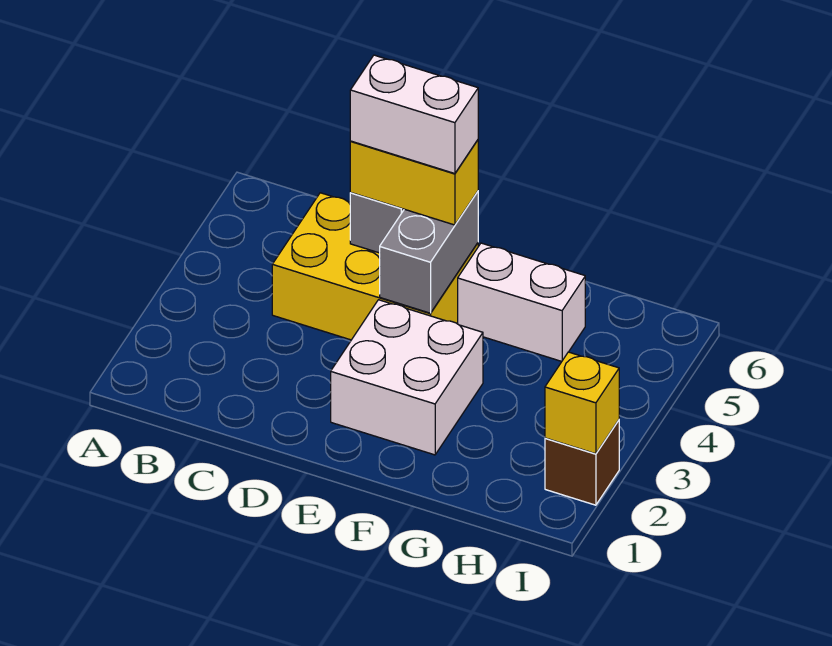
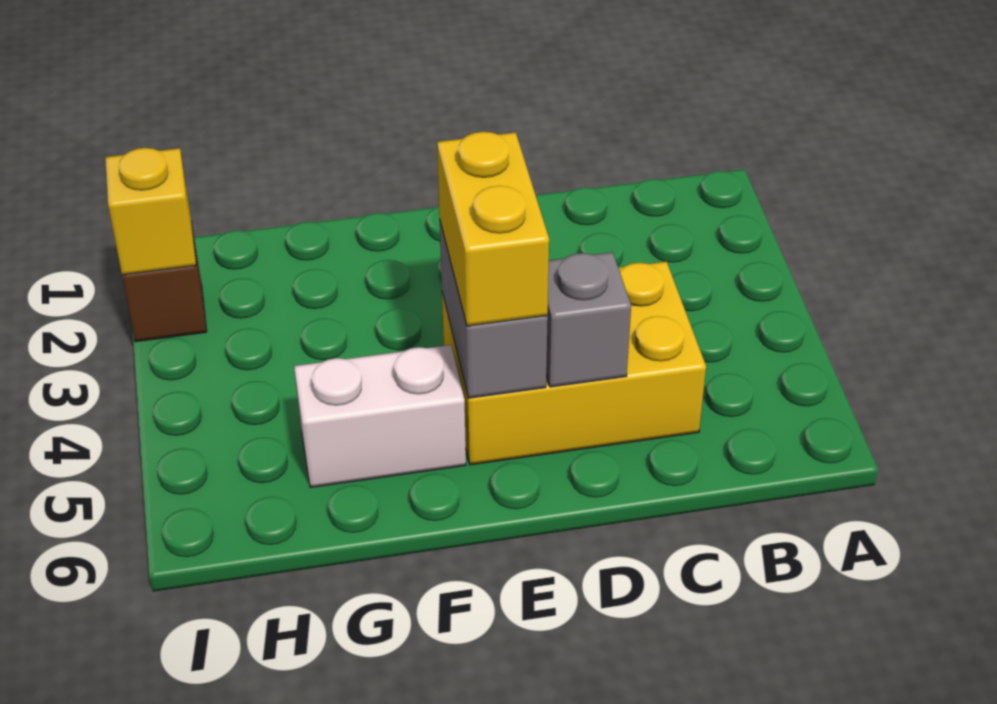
yellow brick D5:E5 level 3 -> yellow brick E4:E5 level 3
white brick D5:E5 level 4 -> none
white brick E2:F3 level 1 -> none

